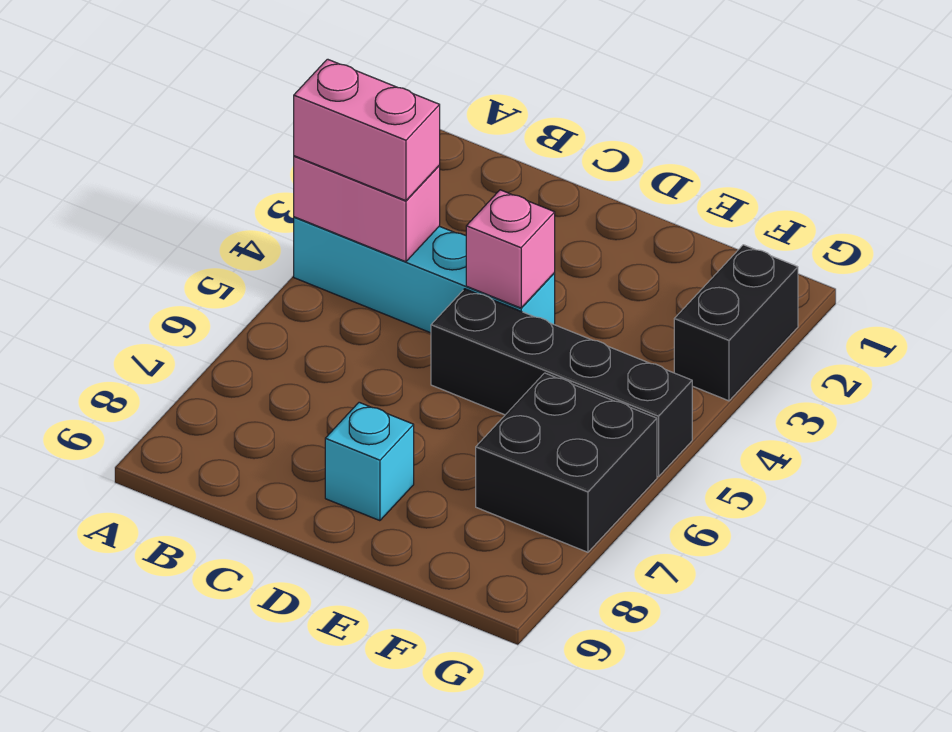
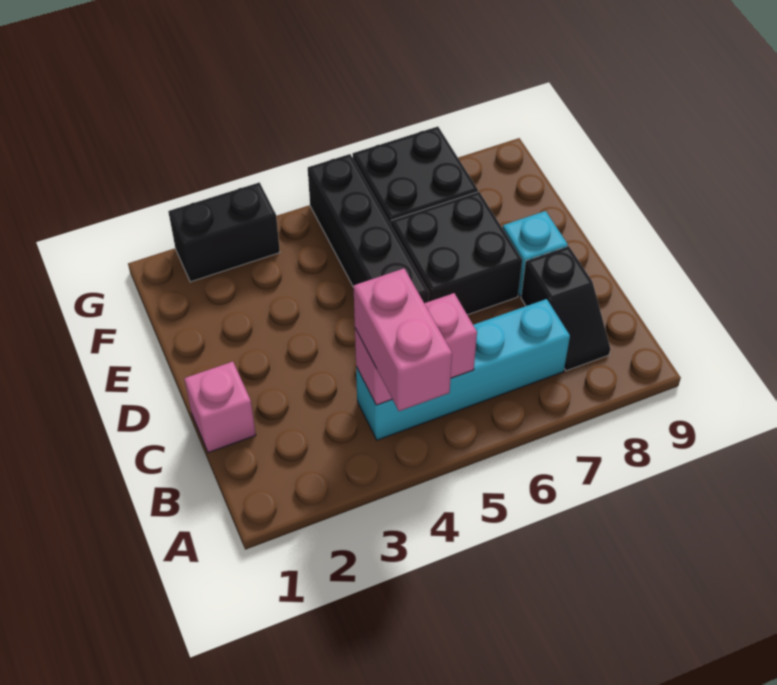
cyan brick A4:D4 level 1 -> cyan brick B4:B7 level 1
pink brick A4:B4 level 2 -> pink brick B4:B5 level 2
none -> black slope B8:C8 level 1 top C
pink brick D4 level 2 -> pink brick C1 level 1
none -> black brick D6:E7 level 1

